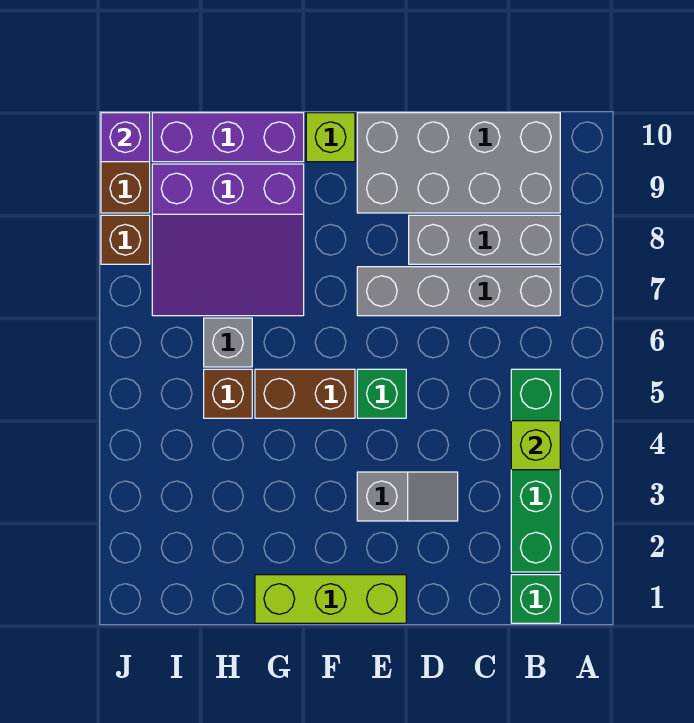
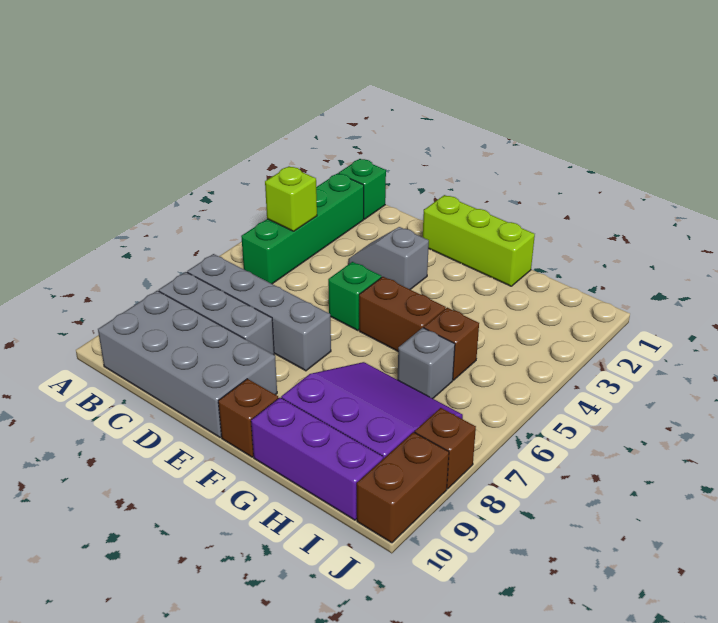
lime brick F10 level 1 -> brown brick F10 level 1
purple brick J10 level 2 -> none

